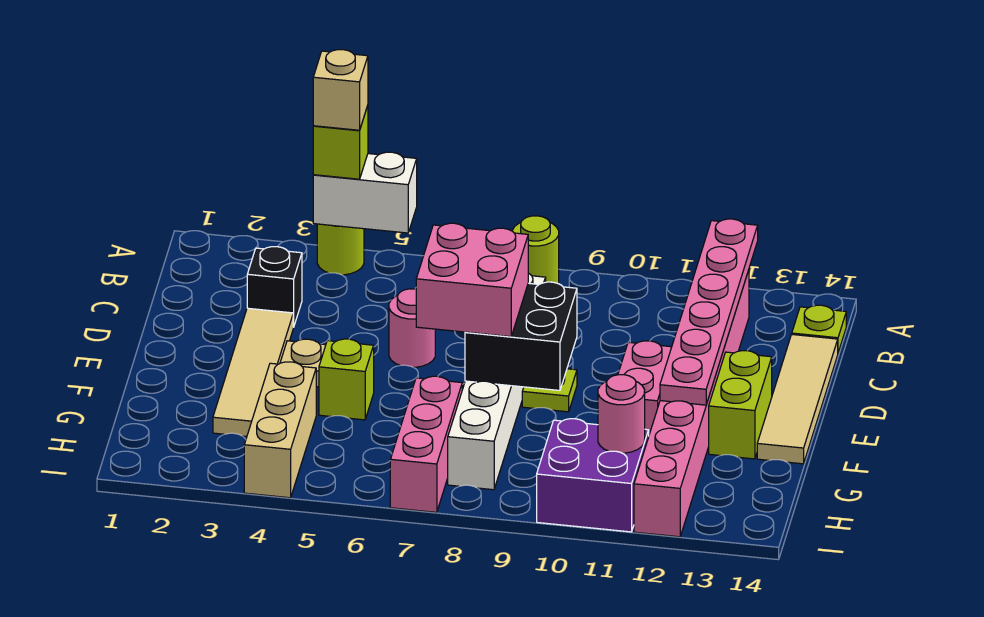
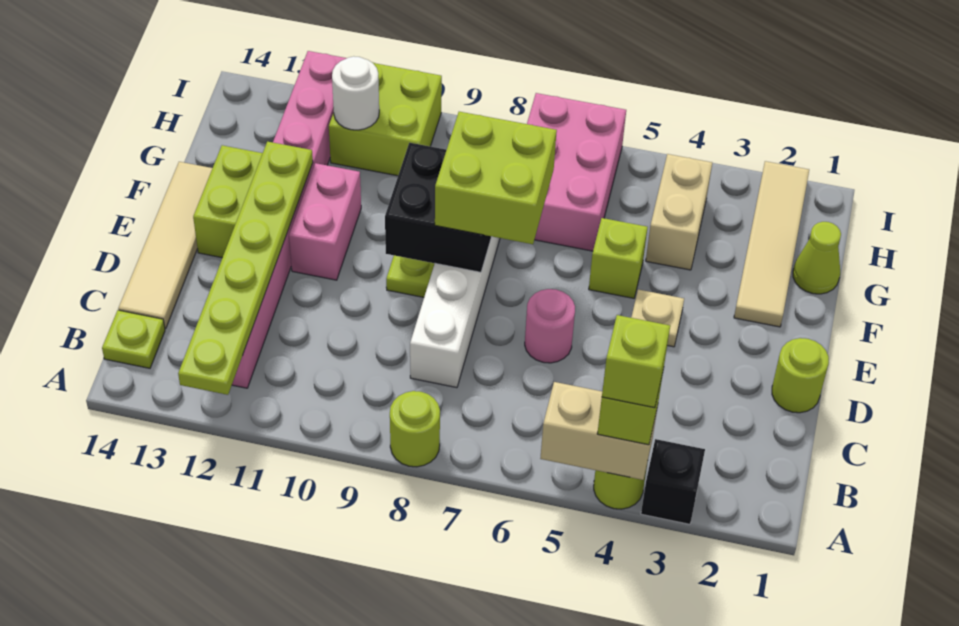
white brick A4:A5 level 2 -> tan brick A4:A5 level 2
tan brick A4 level 4 -> lime brick A4 level 4
pink plate A12:F12 level 2 -> lime plate A12:F12 level 2
black brick C3 level 1 -> black brick A3 level 1
none -> lime round brick D1 level 1
tan tile D3:G3 level 1 -> tan tile F2:I2 level 1
pink brick E7:F8 level 3 -> lime brick E7:F8 level 3
none -> lime cone G1 level 1
tan brick G4:I4 level 1 -> tan brick G4:H4 level 1
pink brick G7:I7 level 1 -> pink brick G6:I7 level 1
purple brick H10:I11 level 1 -> lime brick H10:I11 level 1
pink round brick H11 level 2 -> white round brick H11 level 2

